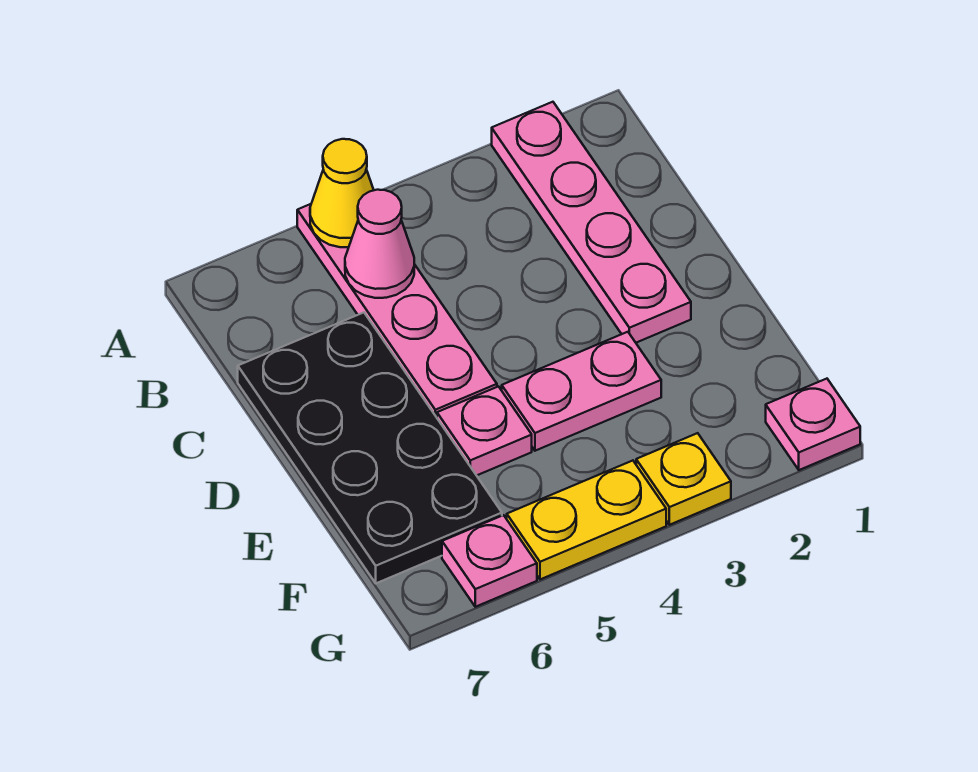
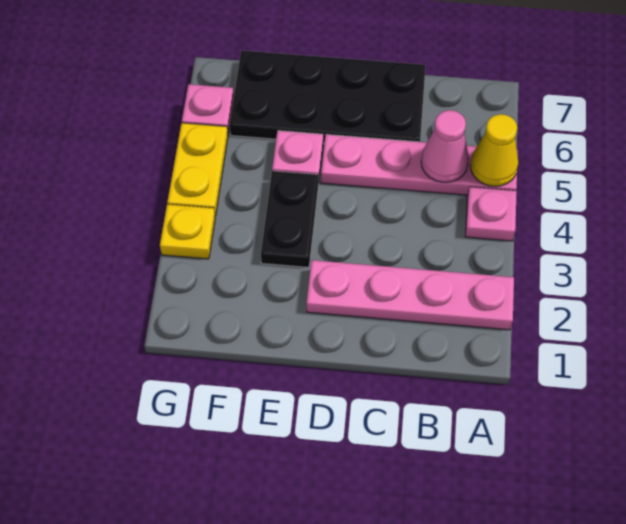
pink plate E3:E4 level 1 -> black plate E3:E4 level 1
pink plate G1 level 1 -> pink plate A4 level 1

